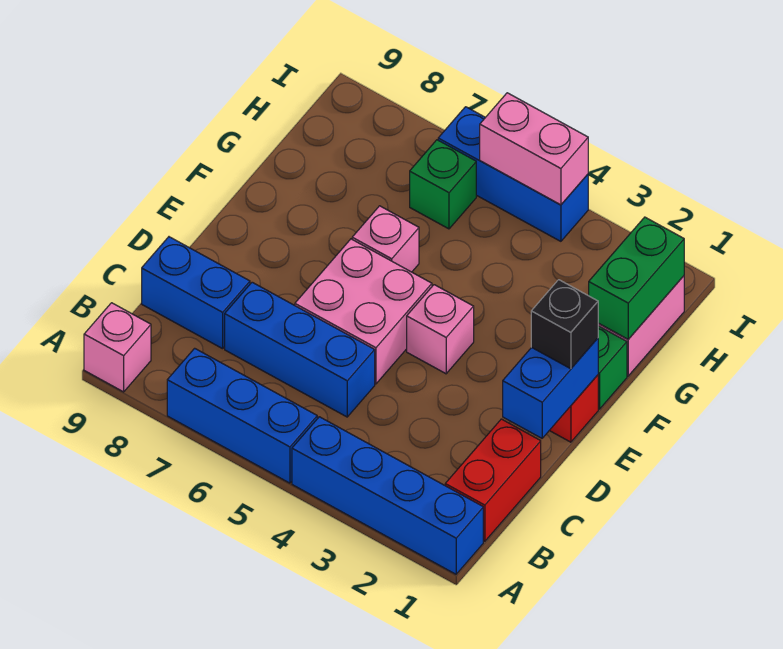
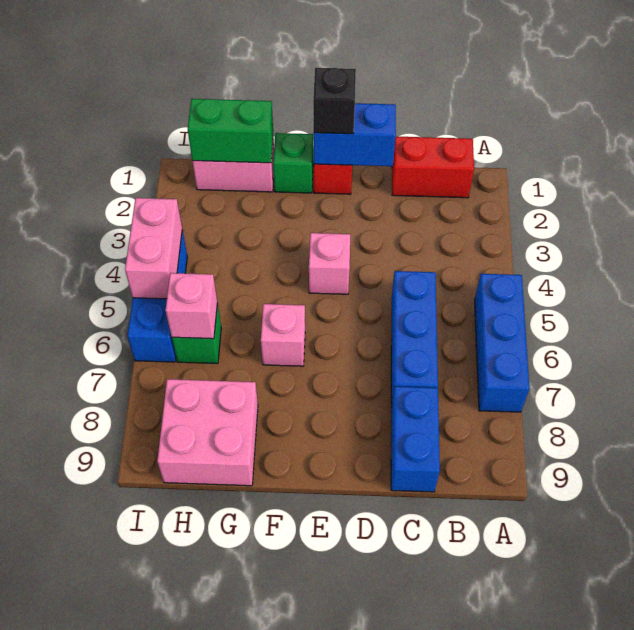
blue brick A1:A4 level 1 -> none
pink brick A9 level 1 -> pink brick H6 level 2
pink brick D5:E6 level 1 -> pink brick G8:H9 level 1

